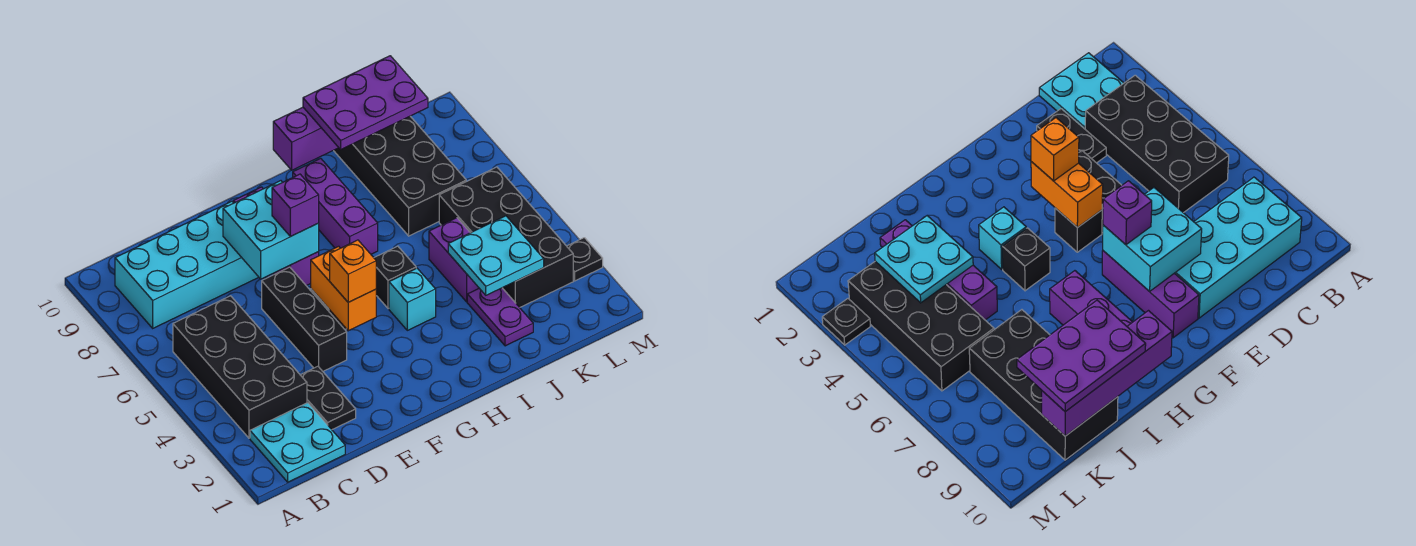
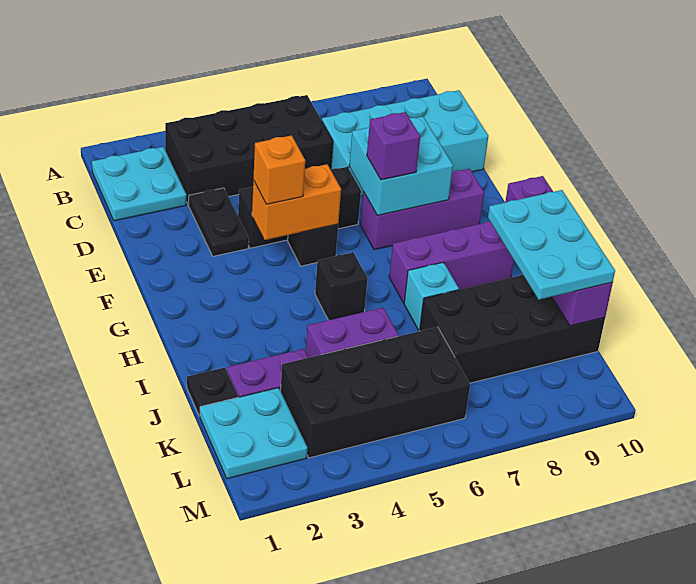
cyan brick B8:E9 level 1 -> cyan brick C7:D10 level 1
black plate D2:D3 level 1 -> black plate D3:E3 level 1
cyan brick H4 level 1 -> cyan brick I7 level 1
purple plate I9:K10 level 3 -> cyan plate I9:K10 level 3
cyan plate J3:K4 level 2 -> cyan plate K1:L2 level 1
black plate M3 level 1 -> black plate J1 level 1

